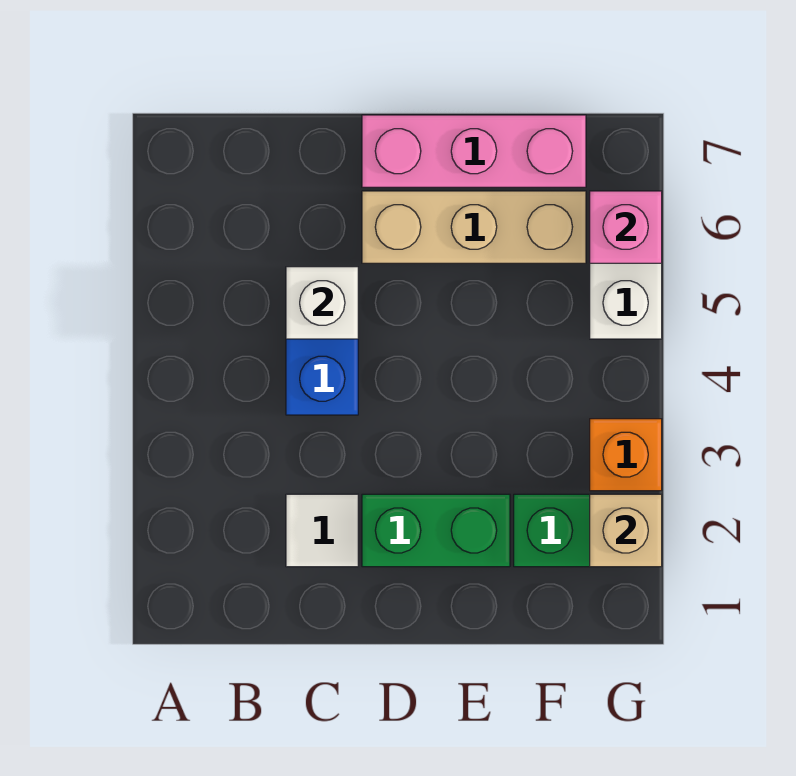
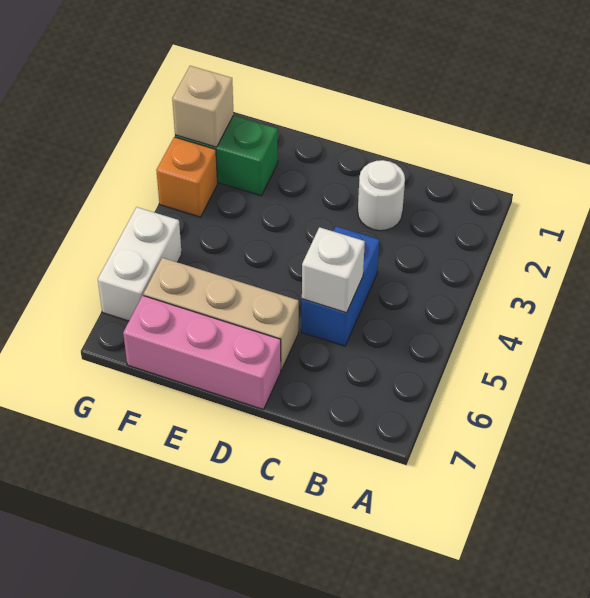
white tile C2 level 1 -> white round brick C2 level 1
green brick D2:E2 level 1 -> none
pink brick G6 level 2 -> none

